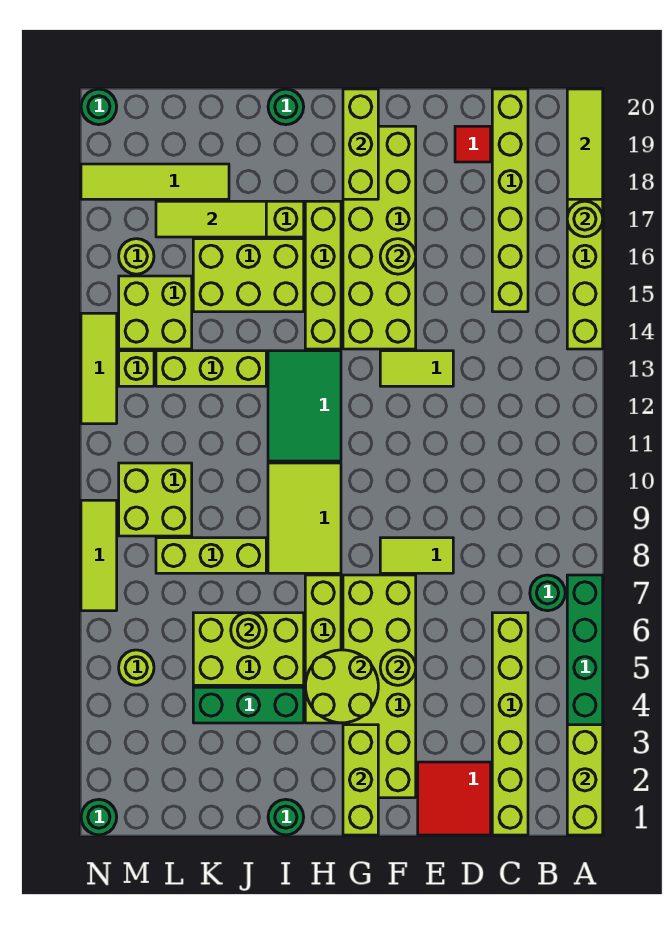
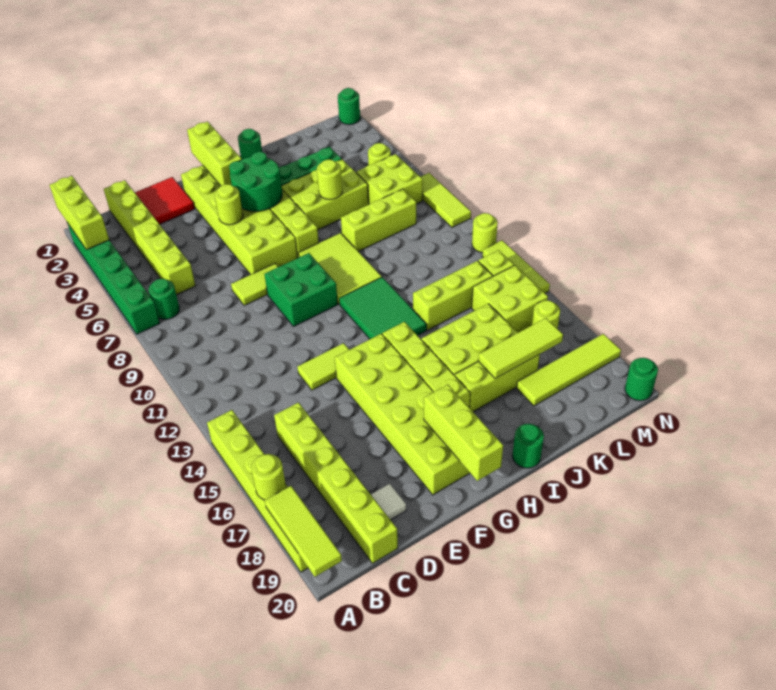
red tile D19 level 1 -> white tile D19 level 1
none -> green brick F9:G10 level 1
lime round brick F16 level 2 -> lime round brick N11 level 1
lime round brick G4:H5 level 2 -> green round brick G4:H5 level 2
lime brick L9:M10 level 1 -> lime brick L6:M7 level 1

